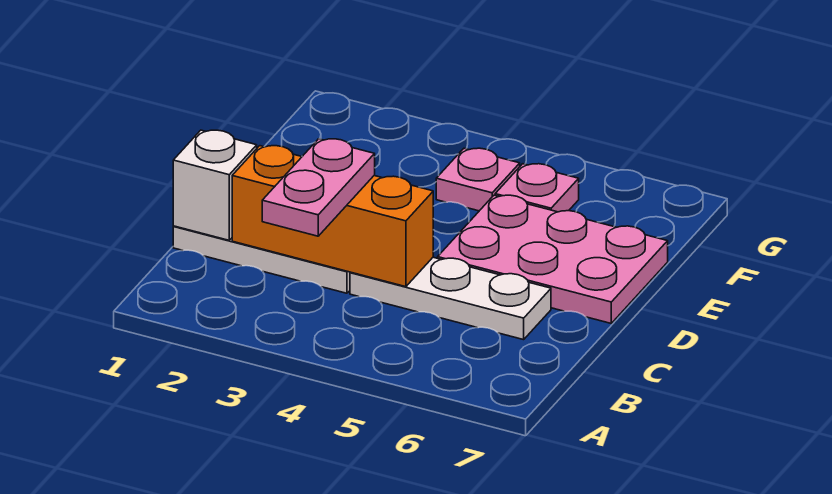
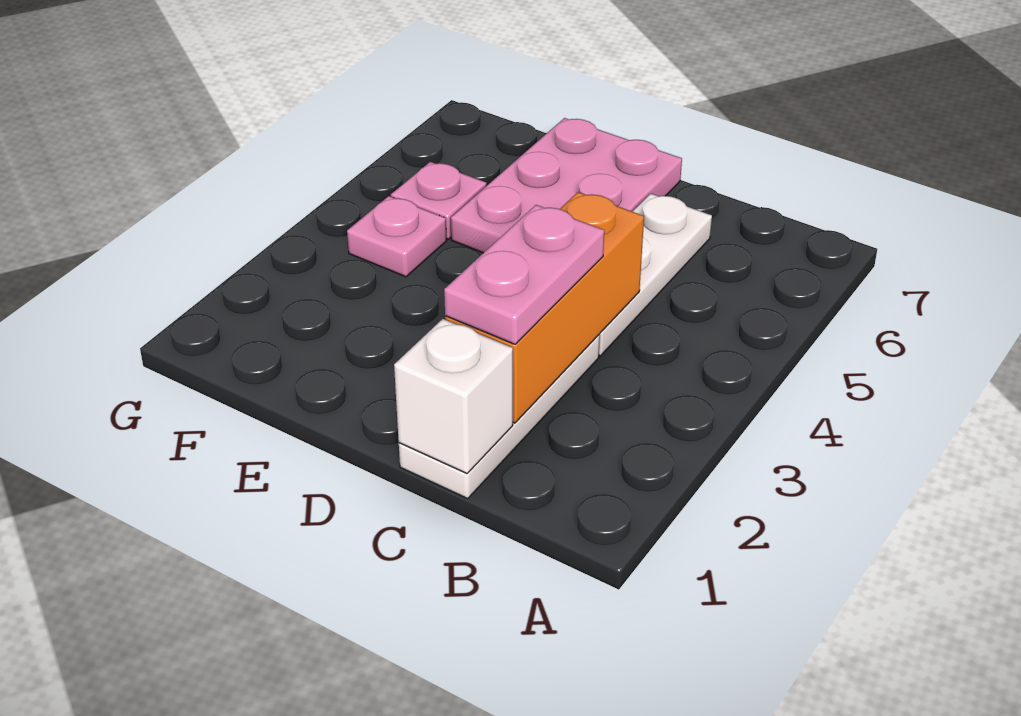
pink plate B3:C3 level 3 -> pink plate C2:C3 level 3

